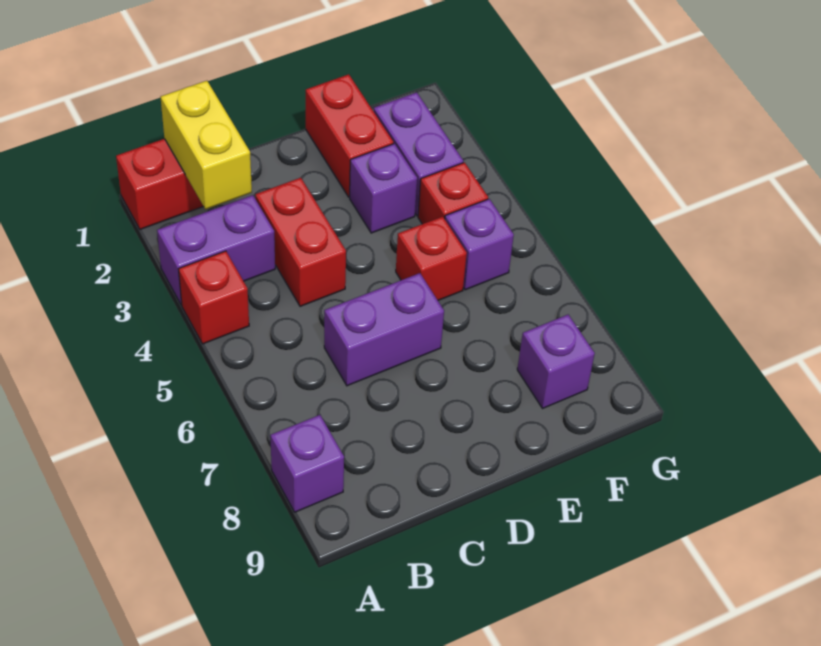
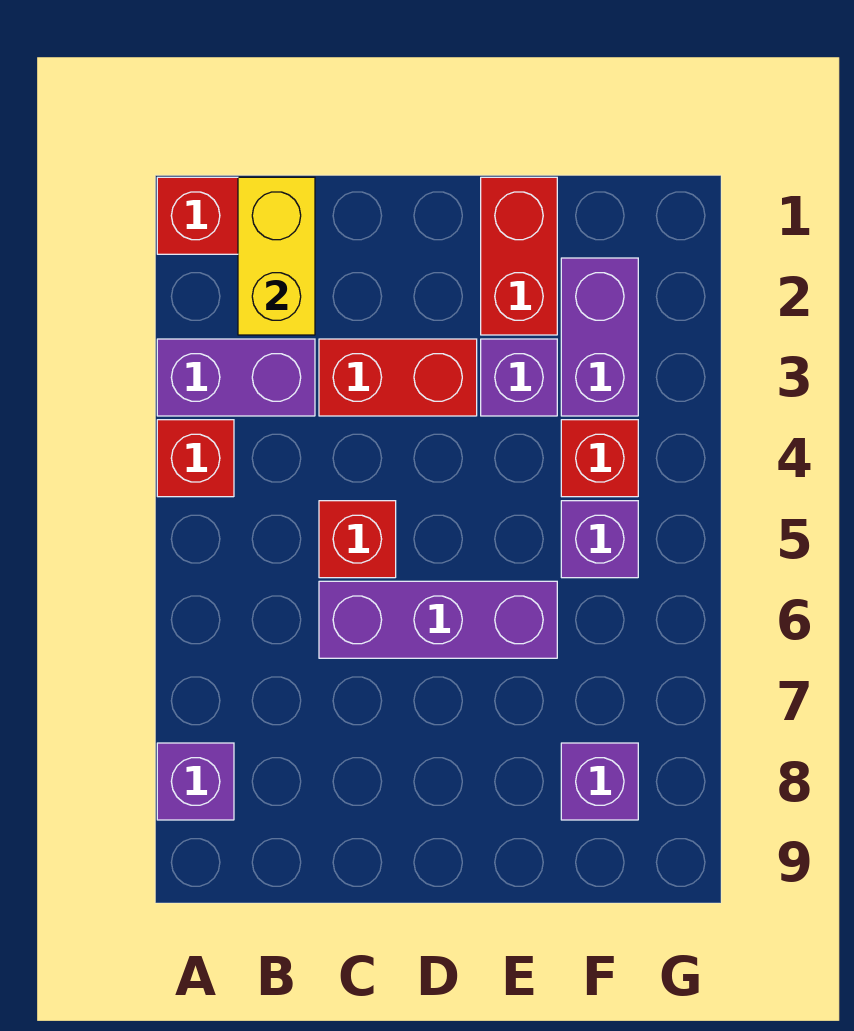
red brick C3:C4 level 1 -> red brick C3:D3 level 1
purple brick C6:D6 level 1 -> purple brick C6:E6 level 1
red brick E5 level 1 -> red brick C5 level 1

